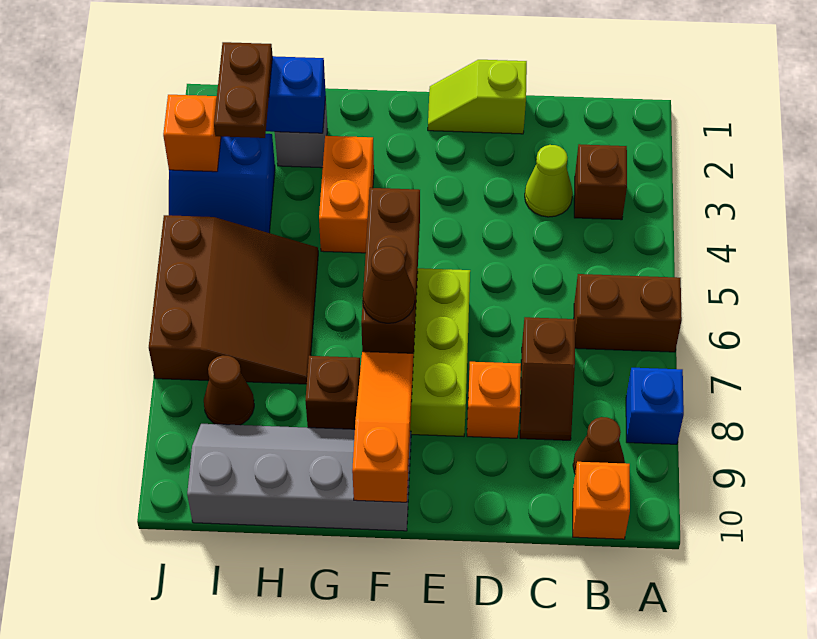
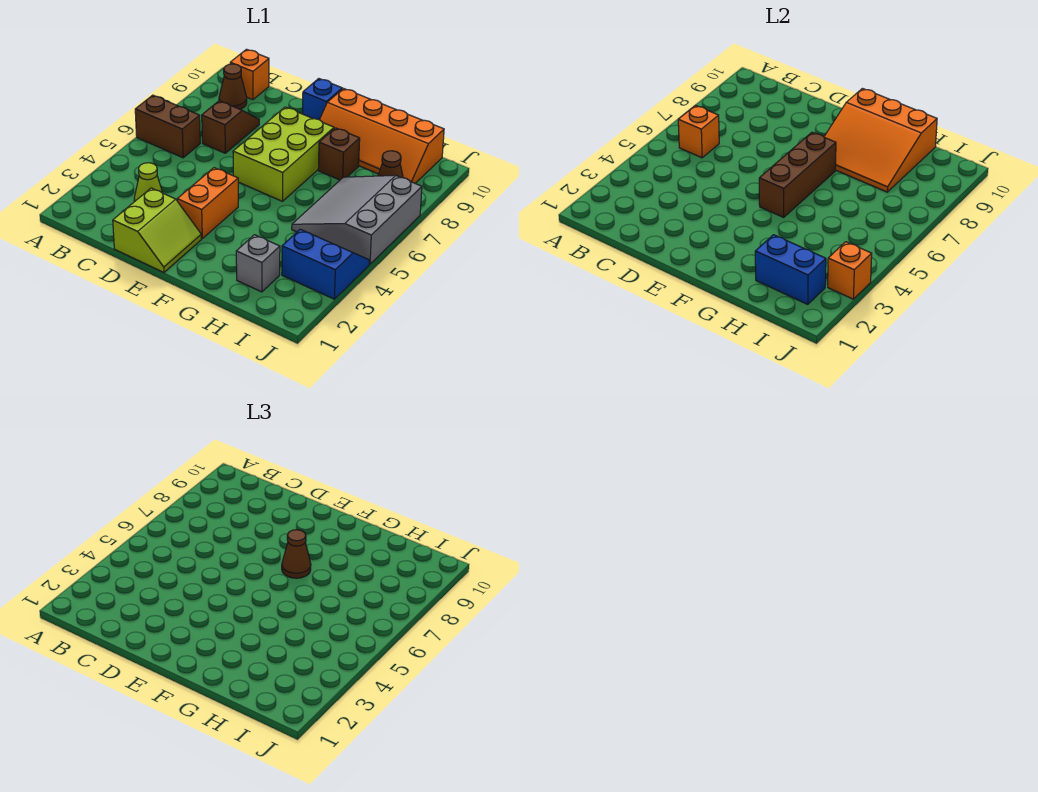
blue brick A8 level 1 -> blue brick E10 level 1
brown brick B3 level 1 -> none
lime slope D1:E1 level 1 top D -> lime slope D1:E2 level 1 top D
orange brick D8 level 1 -> orange brick B6 level 2
orange slope F8:F10 level 2 top 10 -> orange slope F8:H10 level 2 top 10
grey slope F9:I10 level 1 top 10 -> orange slope F9:I10 level 1 top 10
orange brick G3:G4 level 1 -> orange brick E3:E4 level 1
brown slope H5:J7 level 1 top J -> grey slope H5:J7 level 1 top J
brown plate I2:I3 level 3 -> none

